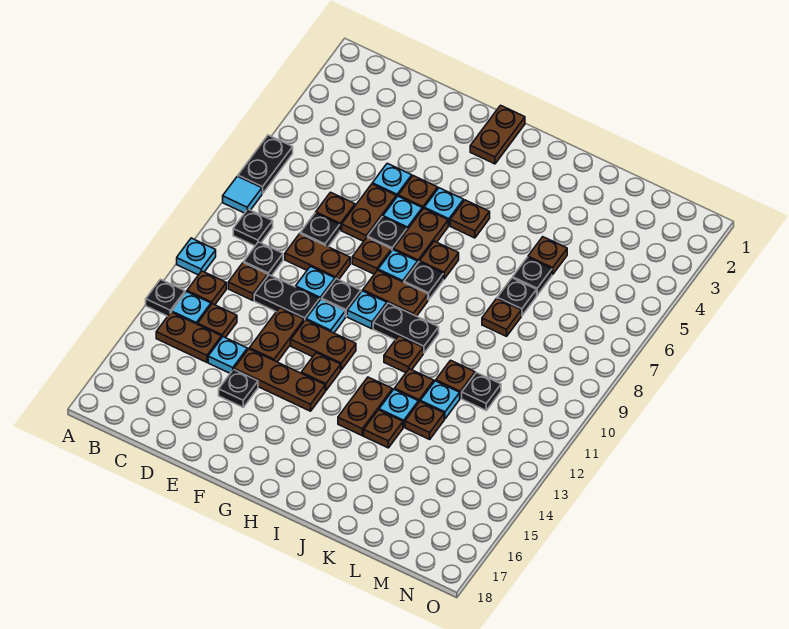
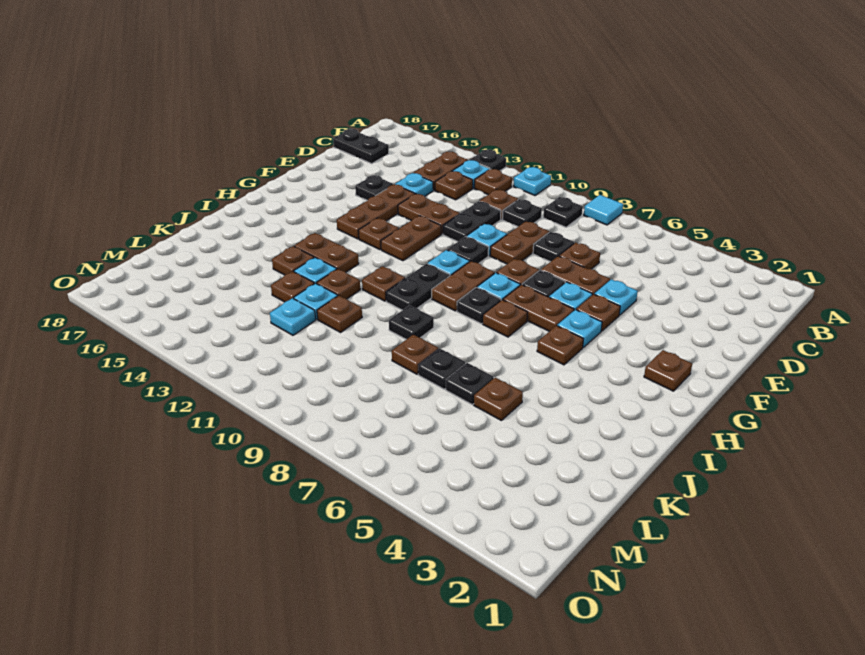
black plate A6:A7 level 1 -> black plate C17:C18 level 1
cyan plate F11 level 1 -> cyan plate L12 level 1
brown plate G1:G2 level 1 -> brown plate G2 level 1
black plate L11 level 1 -> black plate J9 level 1

